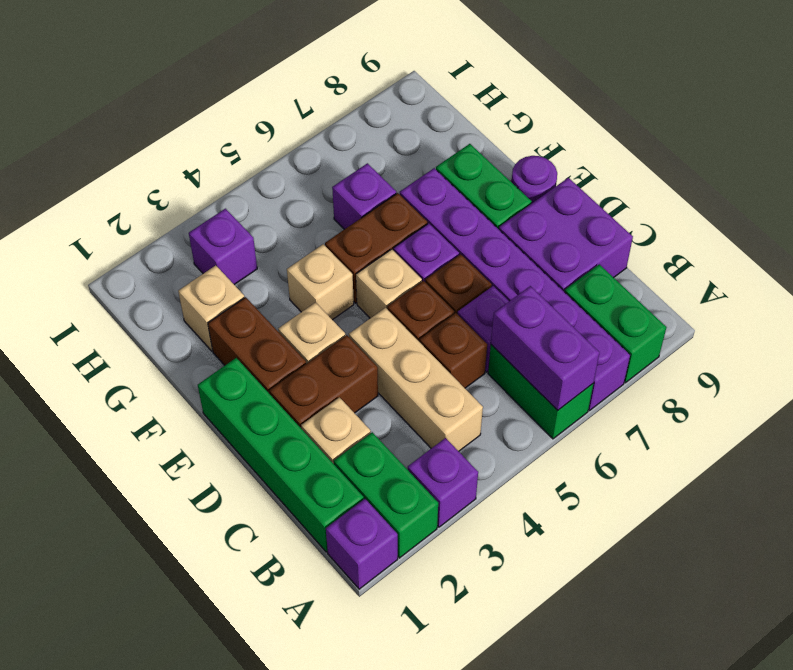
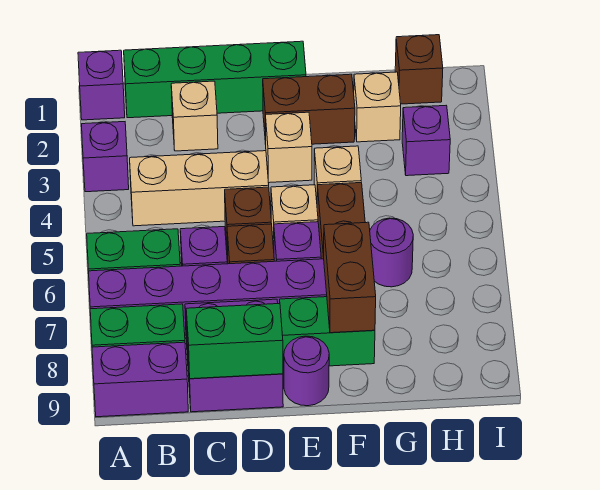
green brick A2:B2 level 1 -> green brick C9:D9 level 2
purple brick A6:B6 level 2 -> purple brick A9:B9 level 1
brown brick C5 level 1 -> brown brick H1 level 1
brown brick D2:D3 level 1 -> brown brick F7:F8 level 2
purple brick G6 level 1 -> purple round brick G6 level 1

